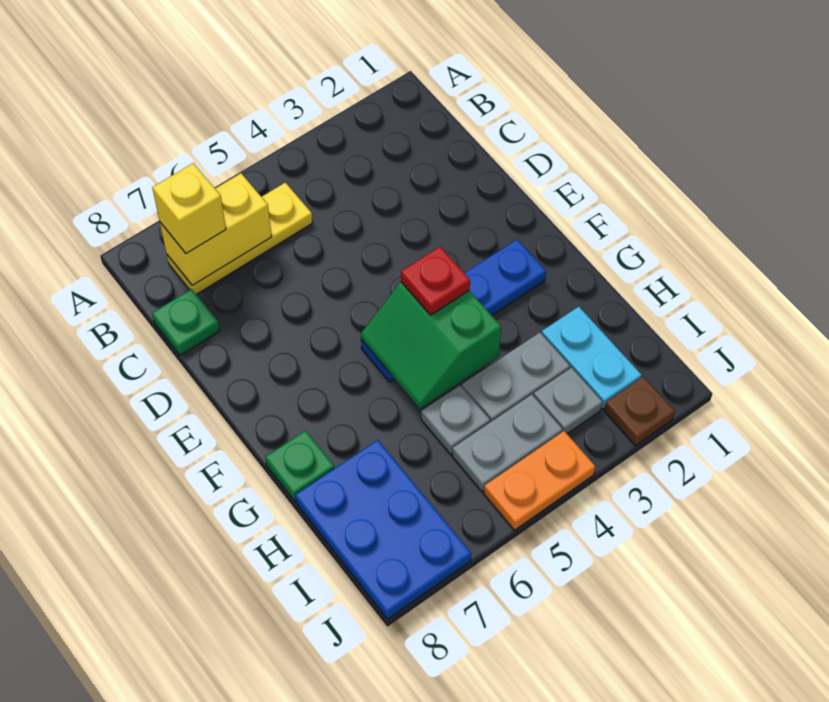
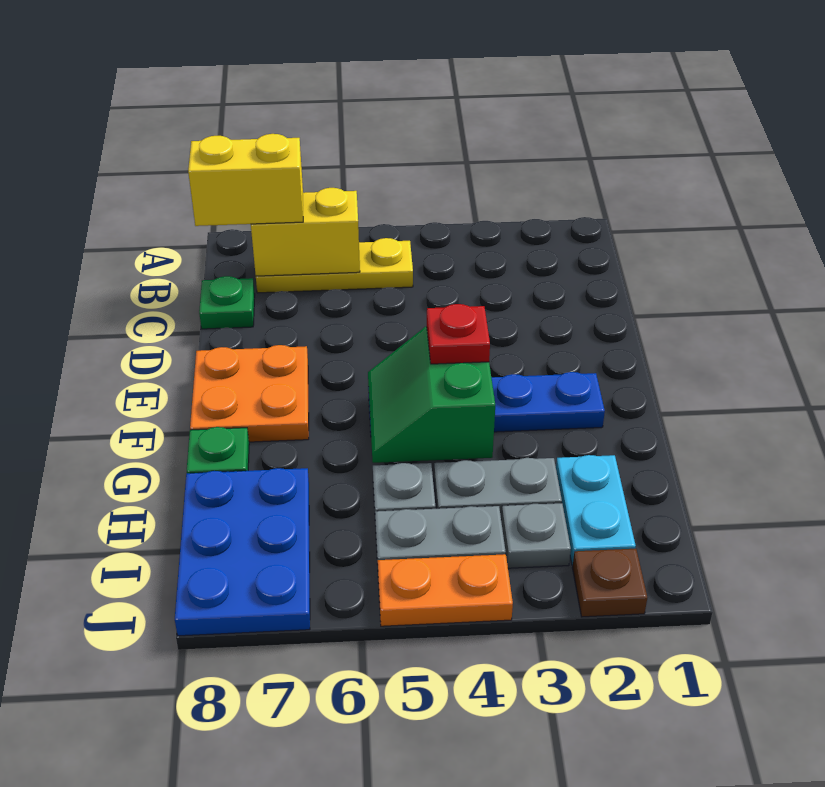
yellow brick B7 level 3 -> yellow brick B7:B8 level 3
none -> orange plate E7:F8 level 1

